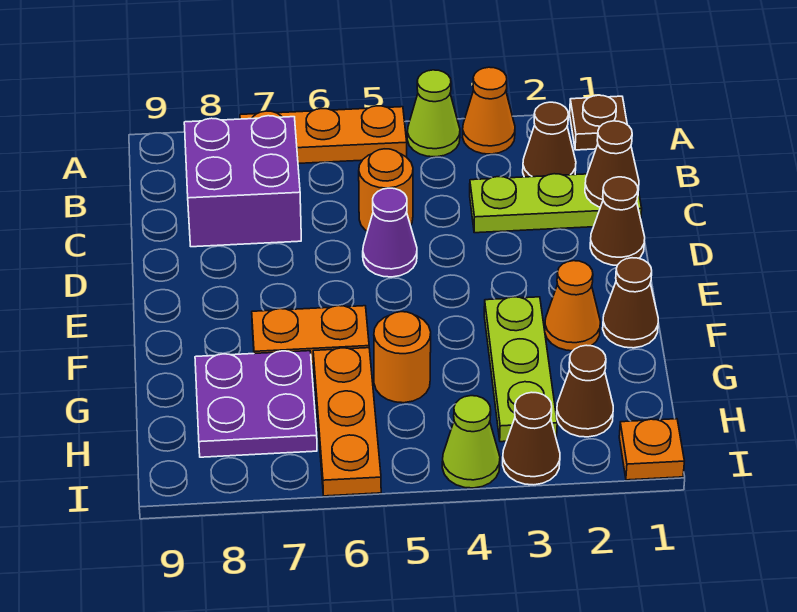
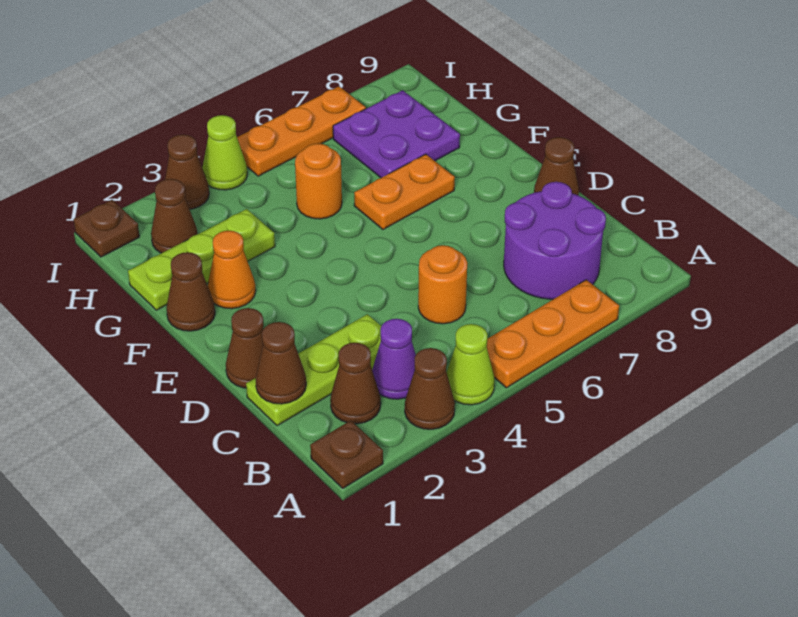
orange cone A3 level 1 -> brown cone A3 level 1
purple brick B7:C8 level 1 -> purple round brick B7:C8 level 1
purple cone D5 level 1 -> purple cone B3 level 1
none -> brown cone D9 level 1
lime plate F3:H3 level 1 -> lime plate G1:G3 level 1
orange plate G6:I6 level 1 -> orange plate I5:I7 level 1
orange plate I1 level 1 -> brown plate I1 level 1

